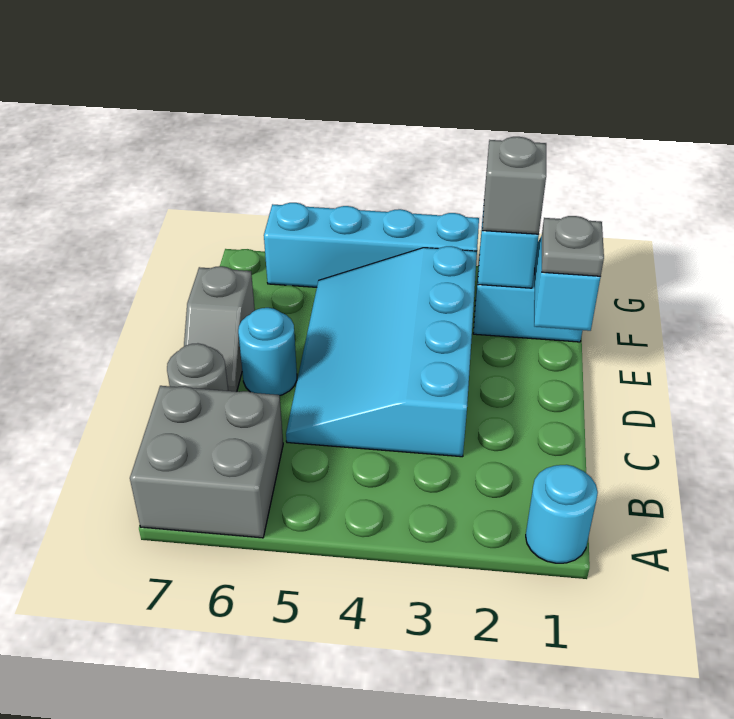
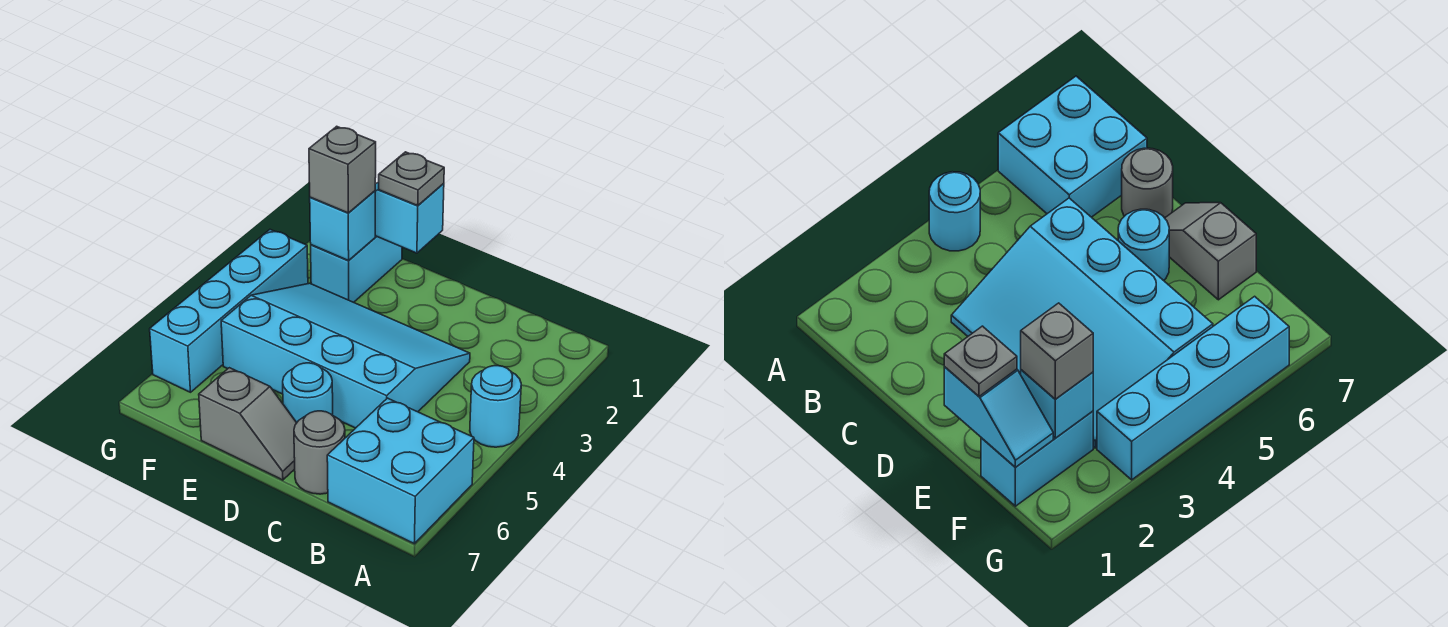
cyan round brick A1 level 1 -> cyan round brick A4 level 1
grey brick A6:B7 level 1 -> cyan brick A6:B7 level 1
cyan slope C3:F5 level 1 top 3 -> cyan slope C3:F5 level 1 top 5

